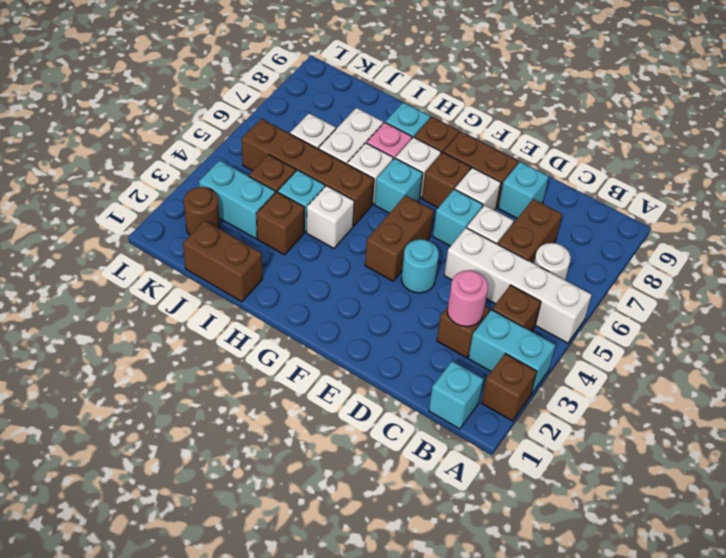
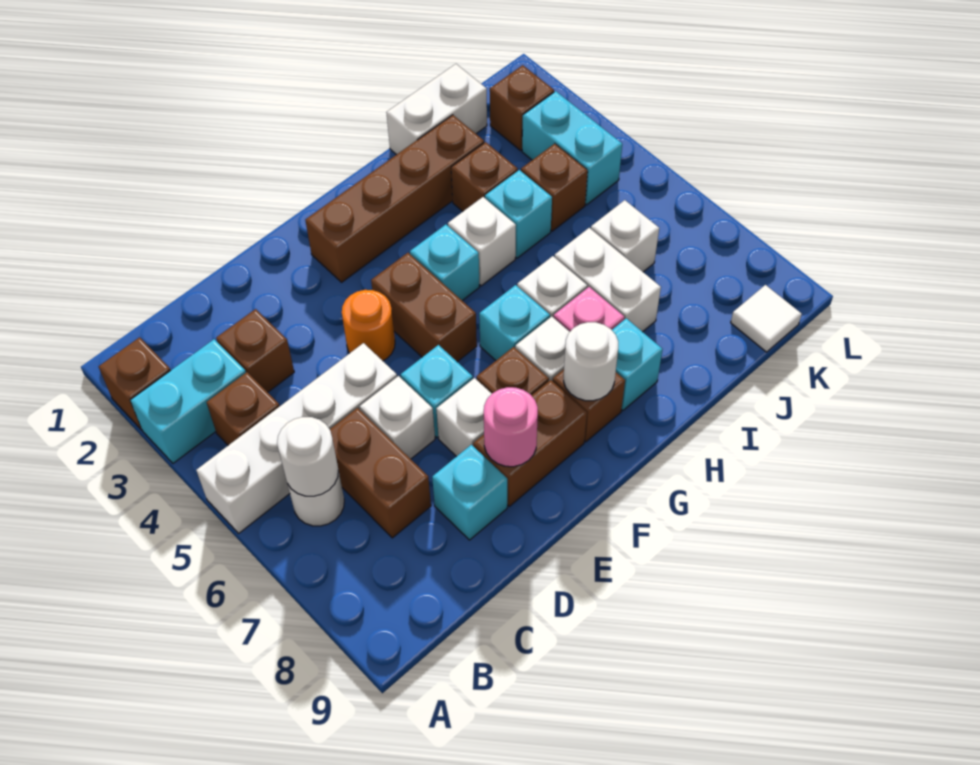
cyan brick B1 level 1 -> cyan brick G4 level 1
none -> white round brick B6 level 2
pink round brick C3 level 2 -> pink round brick E8 level 2
cyan round brick E4 level 1 -> orange round brick E4 level 1
none -> white round brick G8 level 2
brown brick H5:K5 level 1 -> brown brick F2:I2 level 1
brown brick I1:J1 level 1 -> white brick I1:J1 level 1
cyan brick J3:K3 level 1 -> cyan brick K3:K4 level 1
brown round brick K2 level 1 -> brown brick K2 level 1
none -> white tile K9 level 1

